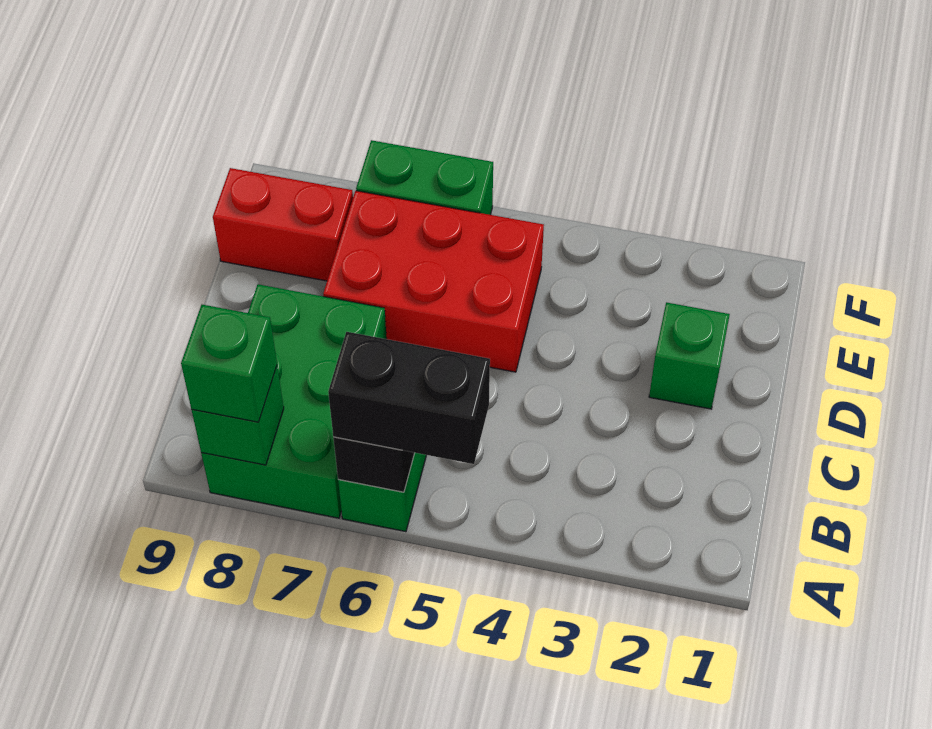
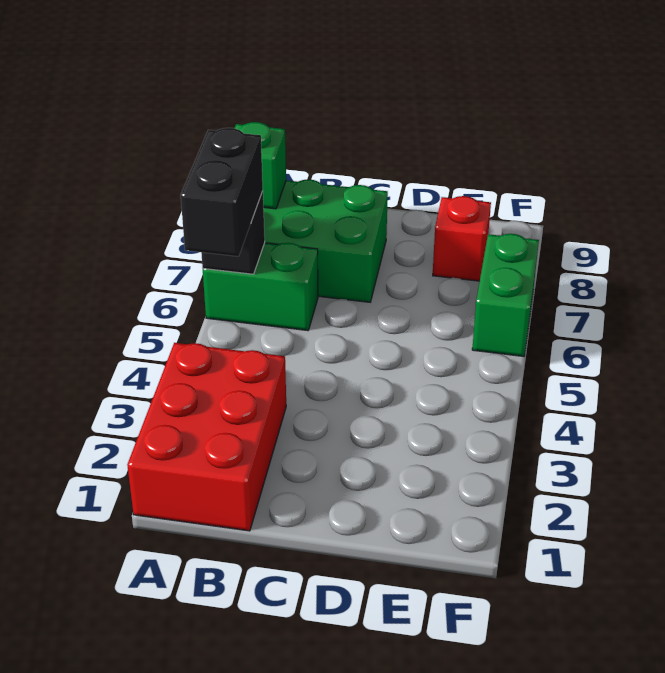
green brick A8 level 3 -> none
green brick D2 level 1 -> none
red brick D5:E7 level 1 -> red brick A1:B3 level 1
red brick E8:E9 level 1 -> red brick E8 level 1

